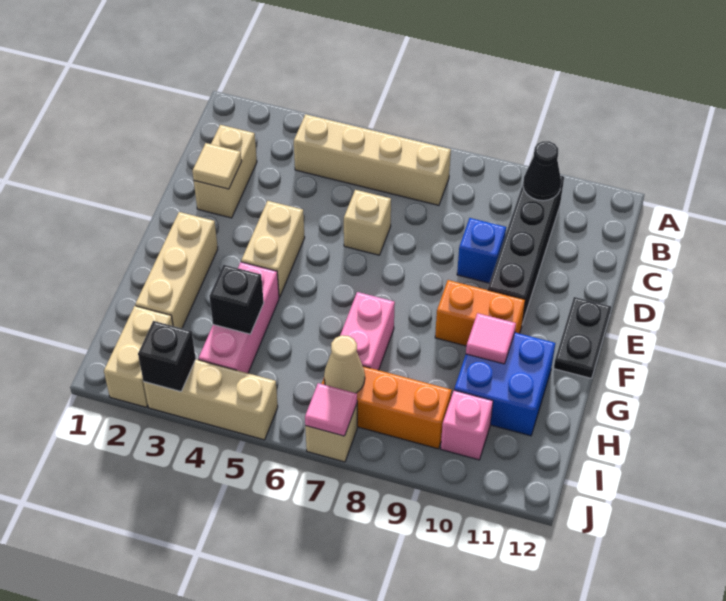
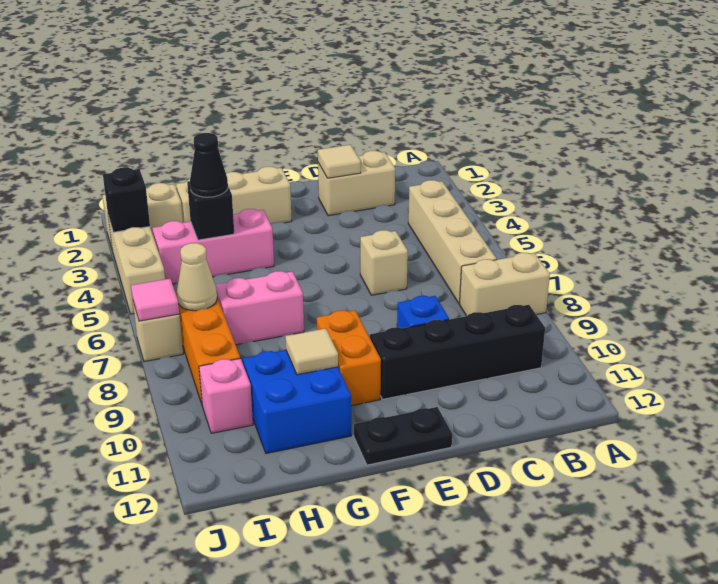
black cone B10 level 2 -> black cone H4 level 3
tan brick E4:F4 level 1 -> tan brick A8:B8 level 1
pink tile G10 level 2 -> tan tile G10 level 2

